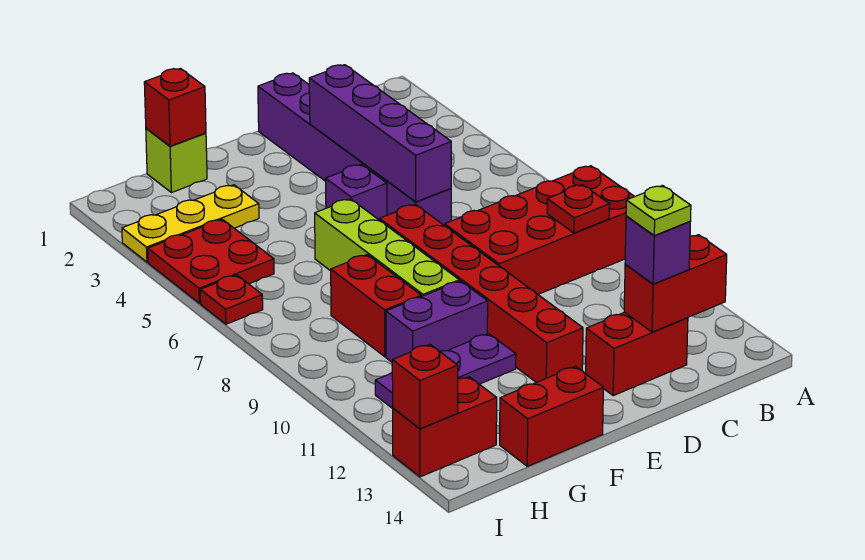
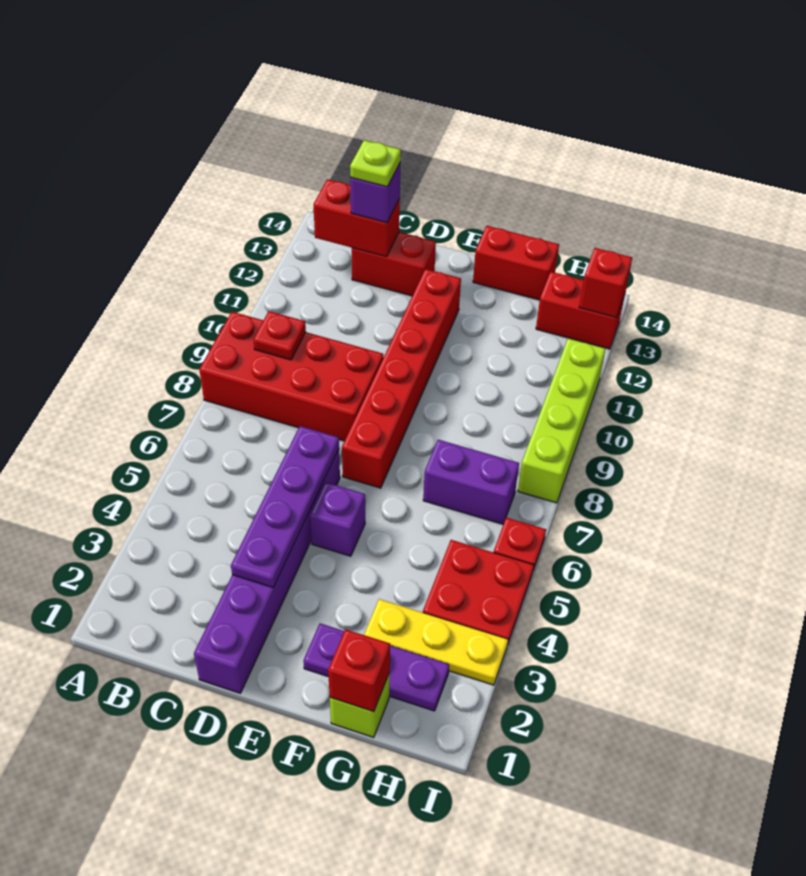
purple brick D3:D6 level 2 -> purple plate D3:D6 level 2
lime brick F6:F9 level 1 -> lime brick I8:I11 level 1
purple brick F10:G10 level 1 -> purple brick G7:H7 level 1
purple plate F11:H11 level 1 -> purple plate F2:H2 level 1
red brick G8:G9 level 1 -> none

